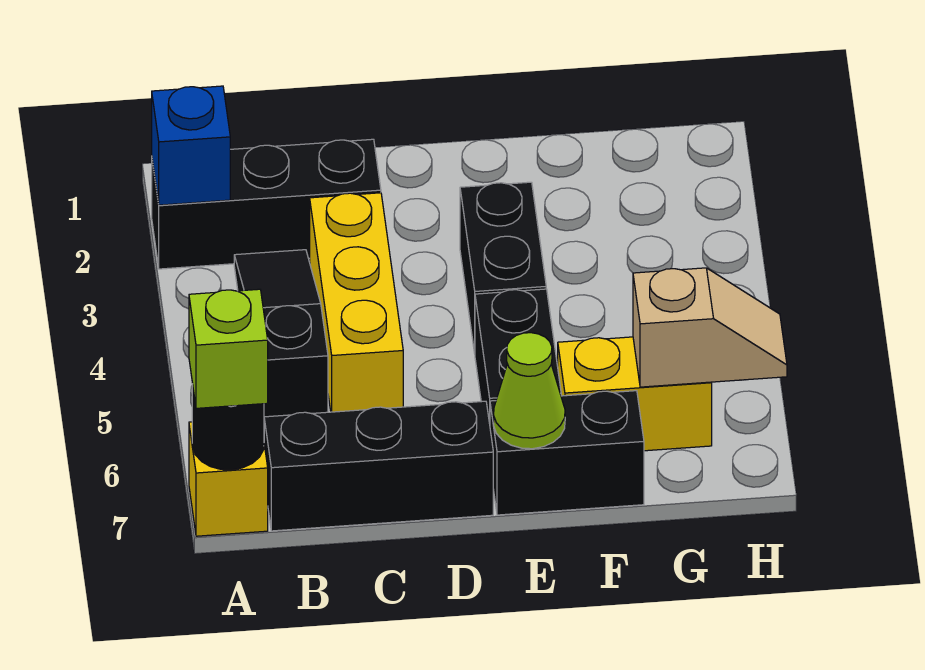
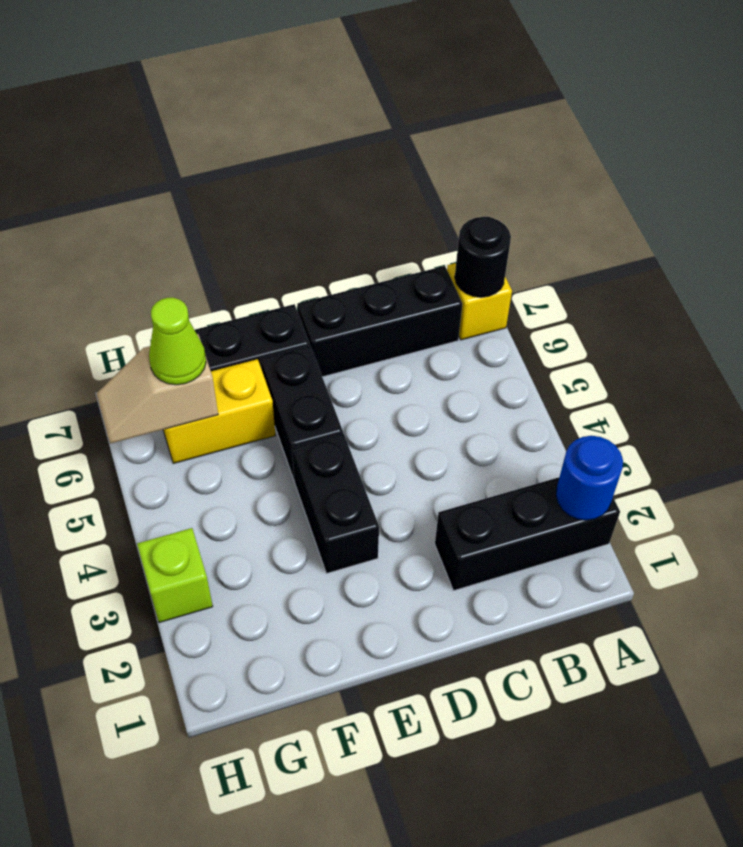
blue brick A2 level 2 -> blue round brick A2 level 2
lime brick A7 level 3 -> lime brick H3 level 1
black slope B3:B5 level 1 top 5 -> none
yellow brick C3:C5 level 1 -> none
lime cone E7 level 2 -> lime cone G6 level 3

